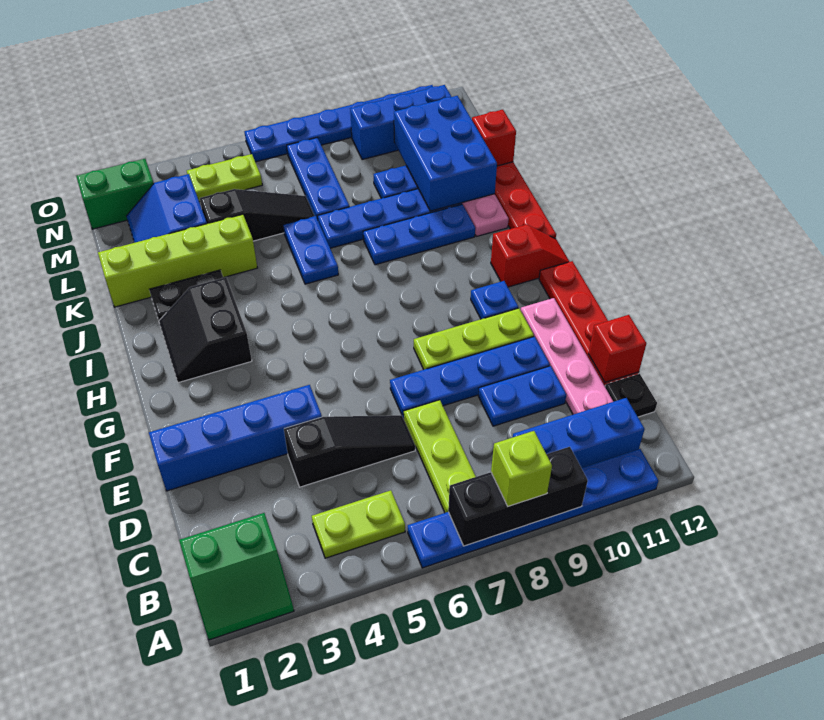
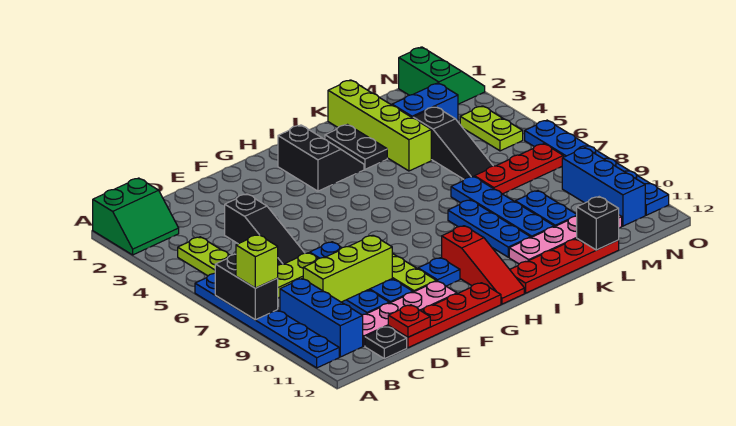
green slope A1:B2 level 1 top B -> green slope A1:B2 level 1 top 1
black brick A7:A9 level 2 -> black brick A7:A8 level 2
none -> lime brick C9:E9 level 2
red brick D12 level 2 -> red plate D12 level 2
blue brick E1:E4 level 1 -> none
black slope H2:I3 level 1 top 3 -> black slope H2:I3 level 1 top H
red slope H11:H12 level 1 top 11 -> red slope H10:H12 level 1 top 10
blue plate J6:K6 level 1 -> none
blue brick K10:M11 level 2 -> none
blue plate L7:N7 level 1 -> red plate L7:N7 level 1
red brick L12 level 2 -> black brick L12 level 2

